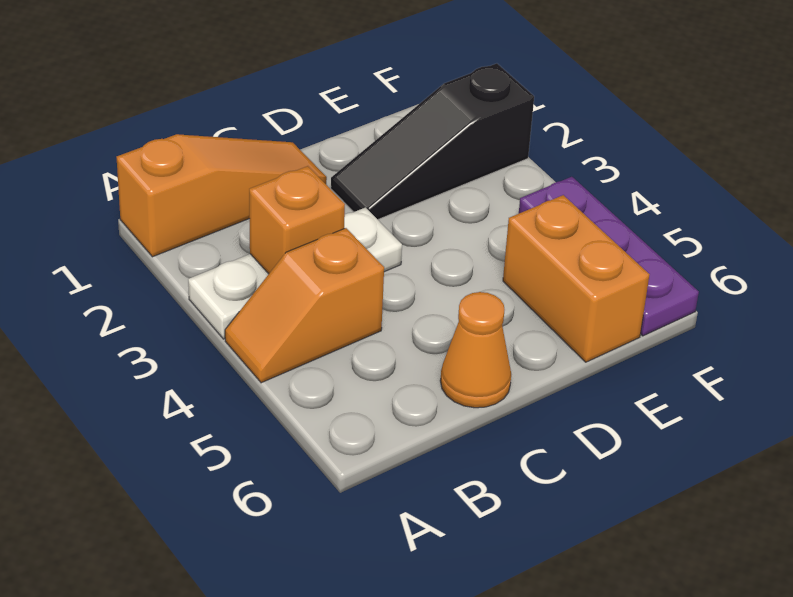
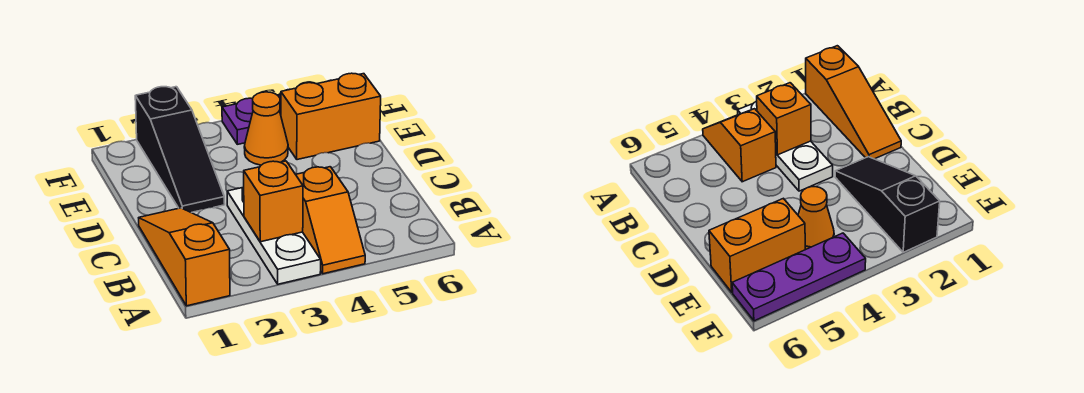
orange cone C6 level 1 -> orange cone E4 level 1

